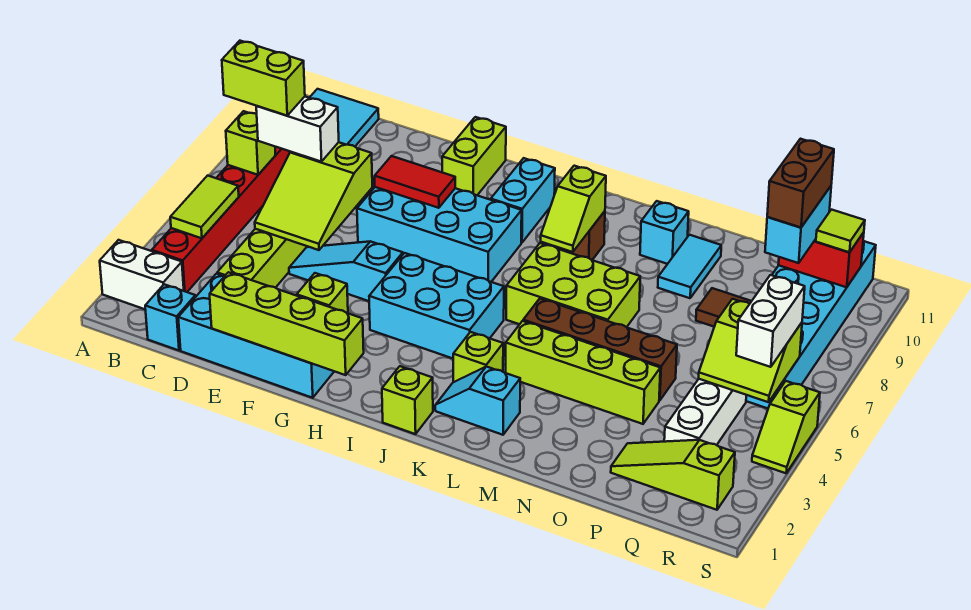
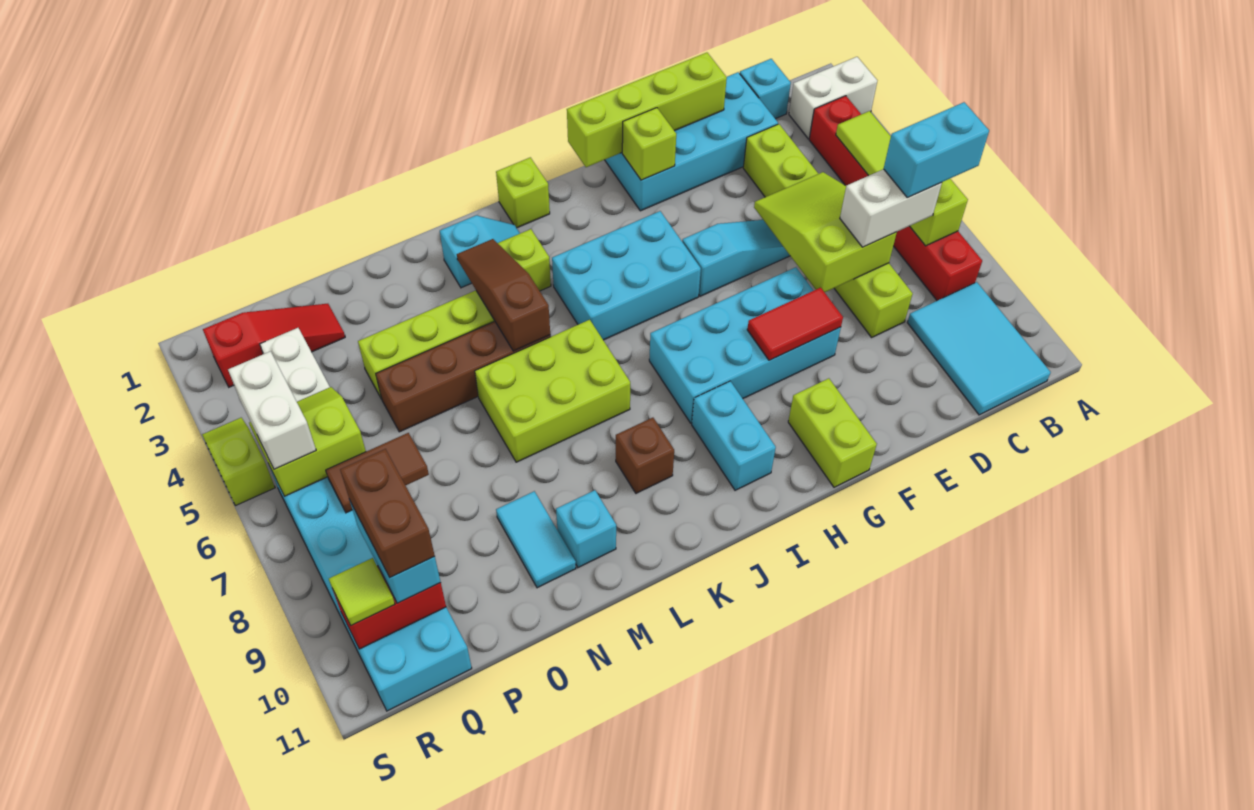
lime brick B7:C7 level 4 -> cyan brick B7:C7 level 4
lime slope K8:K9 level 2 top 9 -> none
none -> brown slope L3:L5 level 2 top 5
lime slope P2:R2 level 1 top R -> red slope P2:R2 level 1 top R

